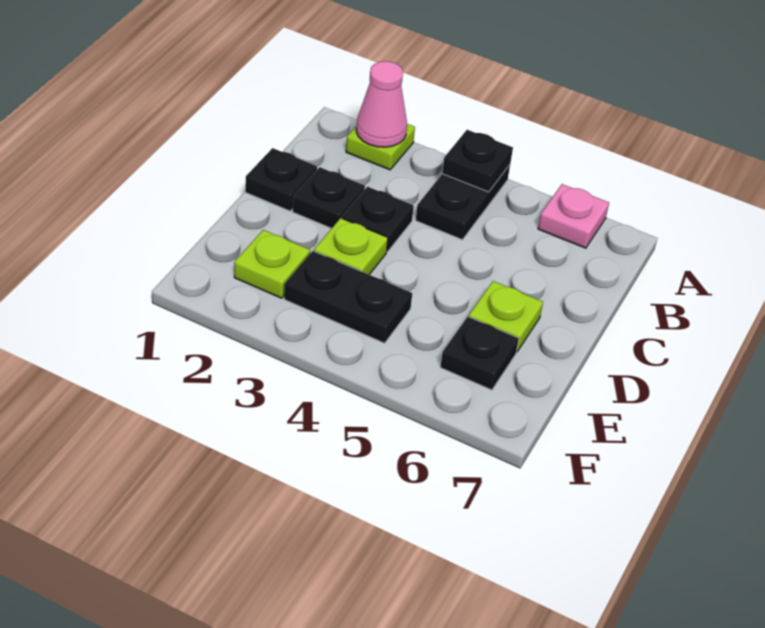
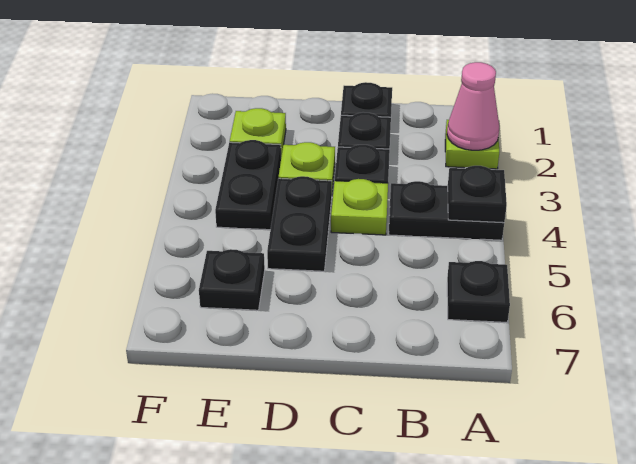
pink plate A6 level 1 -> black plate A6 level 1
none -> black plate D4:D5 level 1
lime plate D6 level 1 -> lime plate C4 level 1

